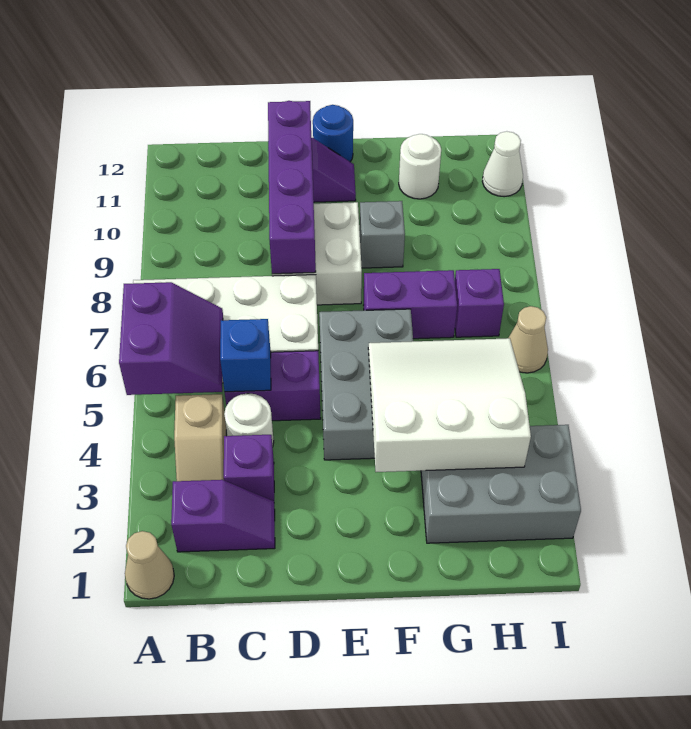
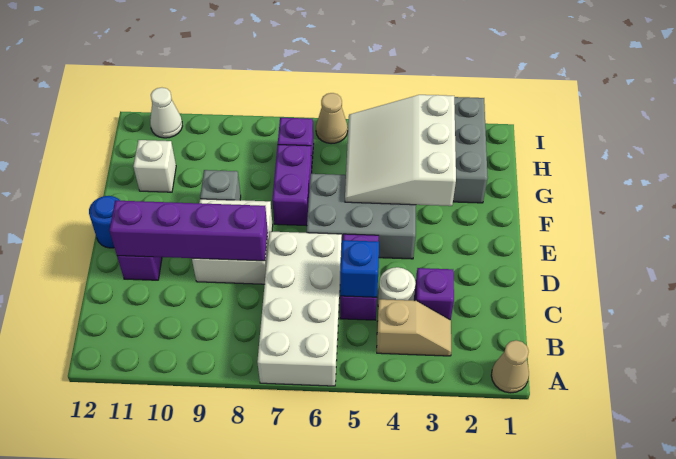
purple slope A5:B6 level 2 top A -> none
purple slope B2:C2 level 1 top B -> none
white round brick G11 level 1 -> white brick G11 level 1

